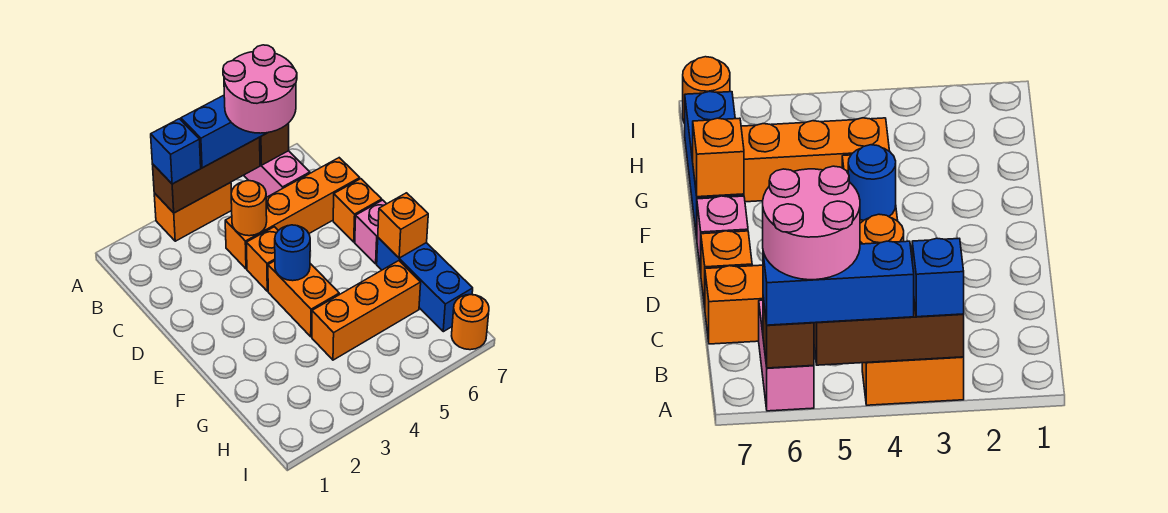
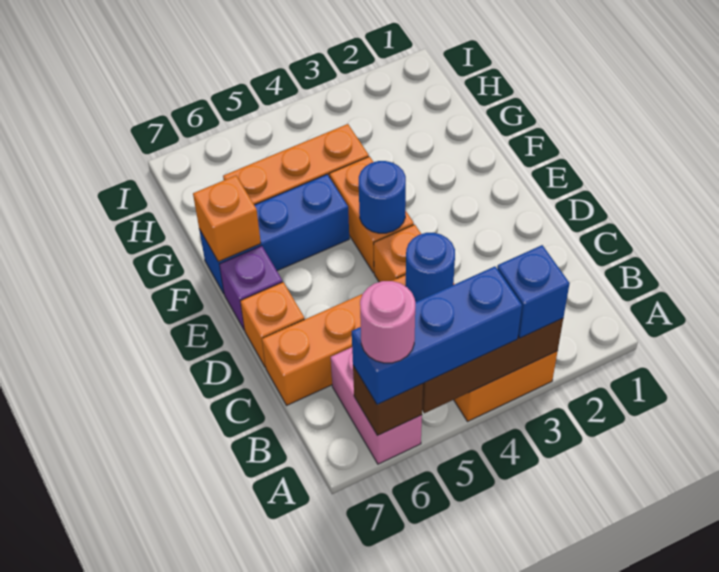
pink round brick A5:B6 level 4 -> pink round brick A6 level 4
orange round brick C4 level 2 -> blue round brick C4 level 2
pink brick E7 level 1 -> purple brick E7 level 1
blue brick F7:H7 level 1 -> blue brick F5:F7 level 1
orange round brick I7 level 1 -> none

